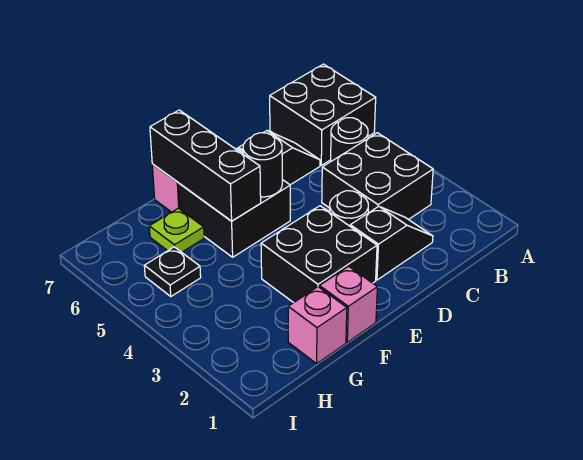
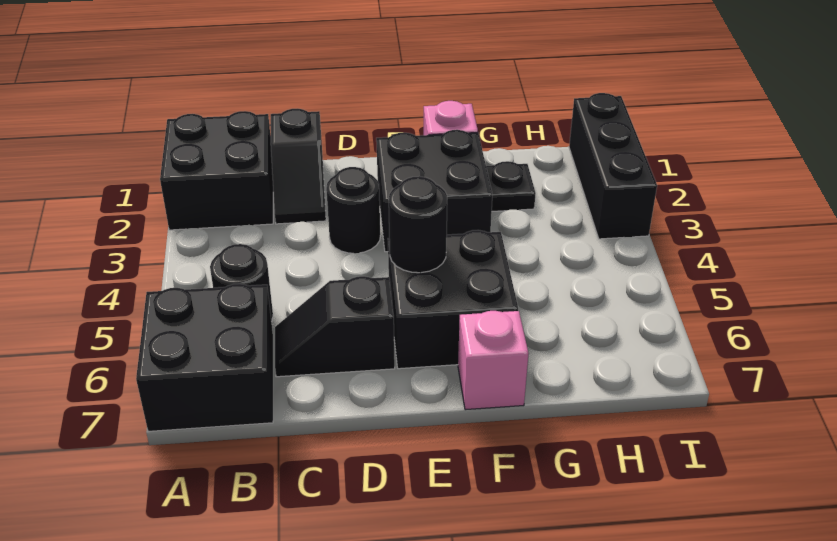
black brick B3:C4 level 1 -> black brick A1:B2 level 1
black slope C2:D2 level 1 top D -> black slope C1:C2 level 1 top 1
black brick F5:F7 level 2 -> black brick I1:I3 level 1
pink brick G1 level 1 -> none
lime plate G6 level 1 -> none
black plate H5 level 1 -> black plate G2 level 1

